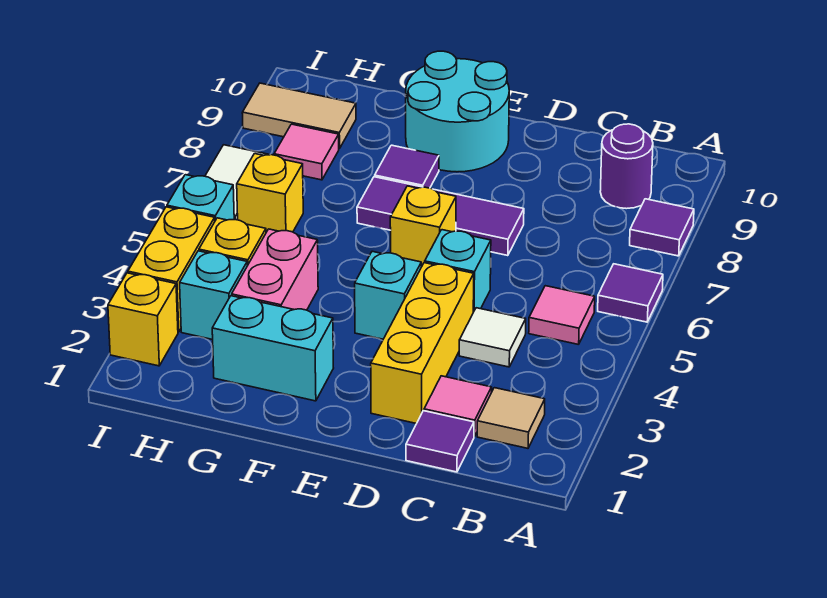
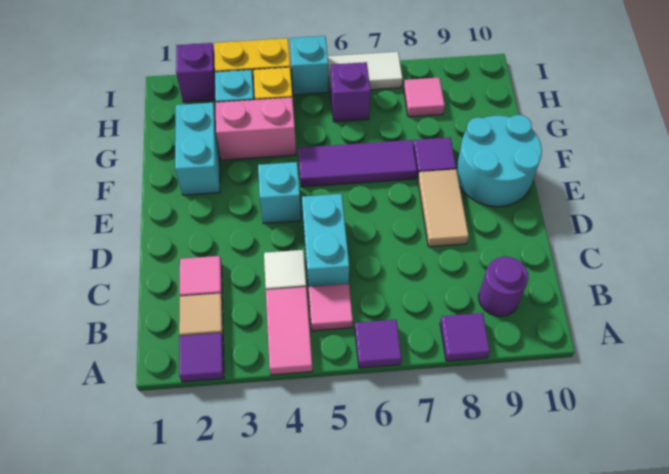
none -> pink tile A4:B4 level 1
purple tile C1 level 1 -> purple tile A2 level 1
yellow brick D2:D4 level 1 -> none
cyan brick D5 level 1 -> cyan brick C5:D5 level 1
purple tile D7:F7 level 1 -> purple tile F5:F7 level 1
yellow brick E6 level 1 -> none
yellow brick H6 level 1 -> purple brick H6 level 1
tan tile H9:I9 level 1 -> tan tile D8:E8 level 1
yellow brick I2 level 1 -> purple brick I2 level 1

